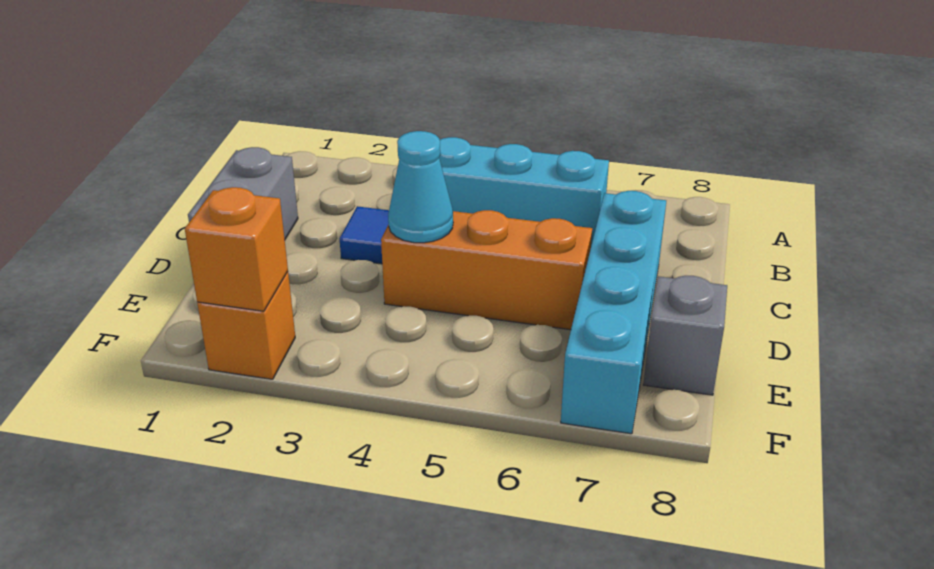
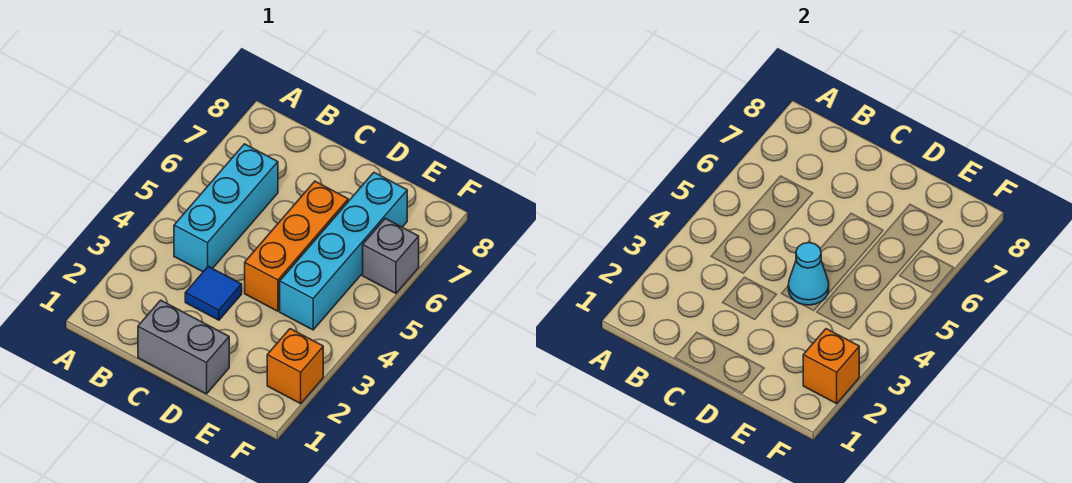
cyan brick C7:F7 level 1 -> cyan brick E4:E7 level 1
grey brick E8 level 1 -> grey brick F6 level 1

